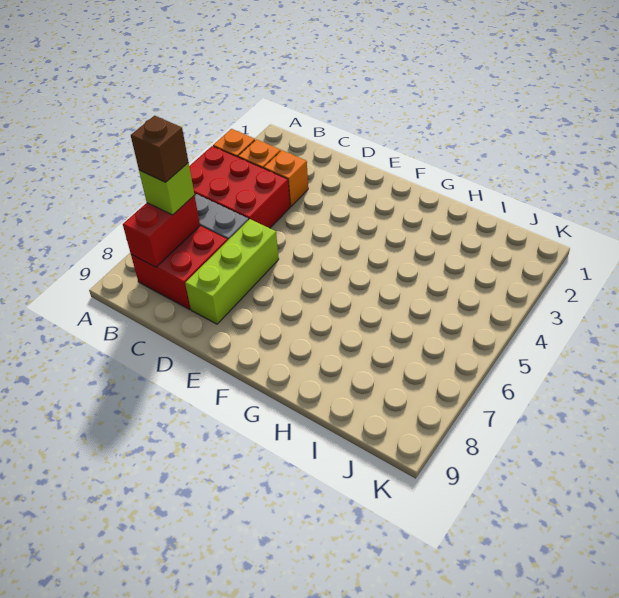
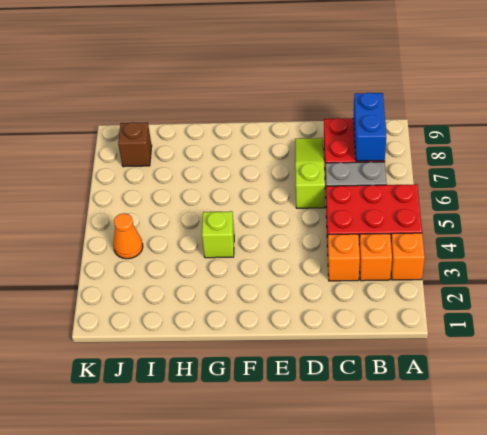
red brick B7:B8 level 2 -> blue brick B7:B8 level 2
lime brick B7 level 3 -> lime brick G4 level 1
brown brick B7 level 4 -> brown brick J8 level 1
lime brick D6:D8 level 1 -> lime slope D6:D8 level 1 top 6
none -> orange cone J4 level 1

